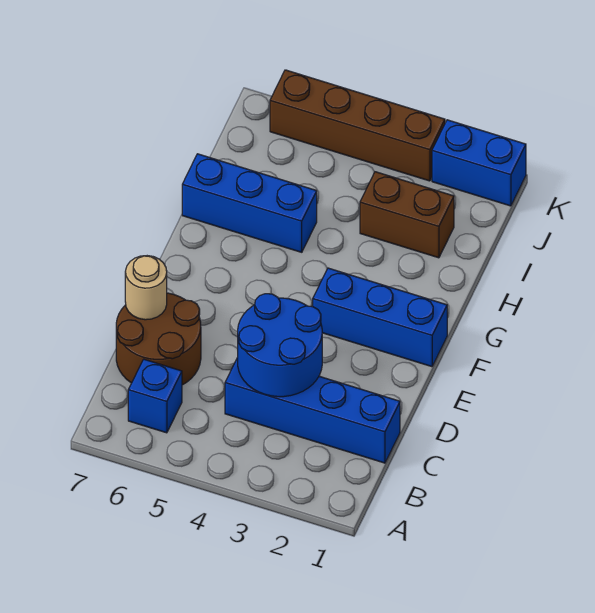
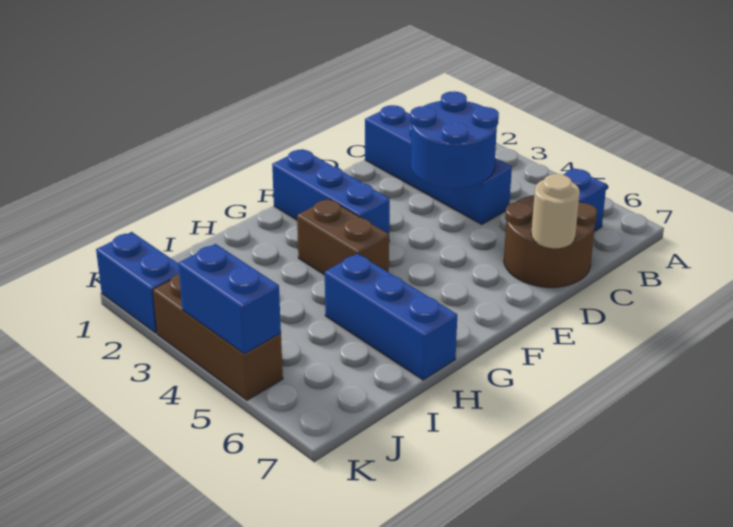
brown brick I2:I3 level 1 -> brown brick G3:G4 level 1
brown brick K3:K6 level 1 -> brown brick K3:K5 level 1
none -> blue brick K4:K5 level 2

